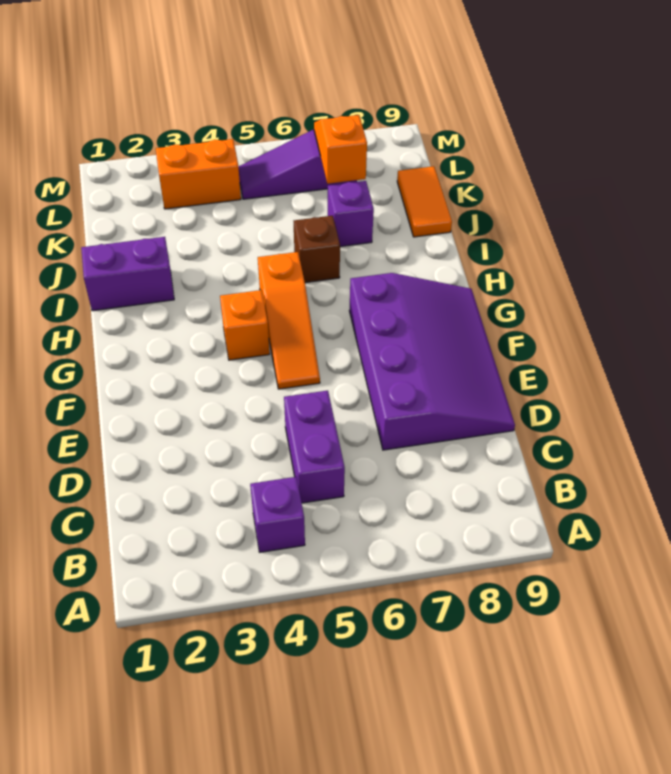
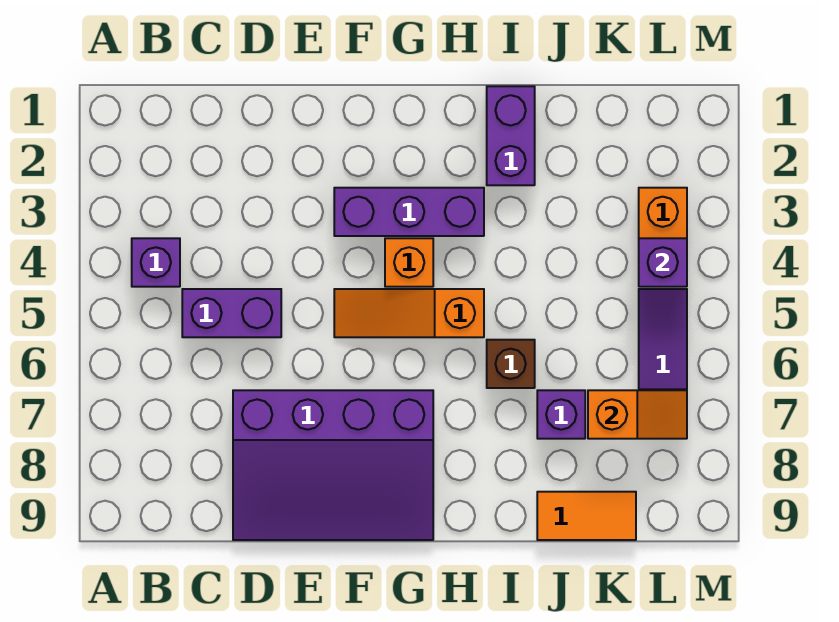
none -> purple brick F3:H3 level 1
none -> purple brick L4 level 2

